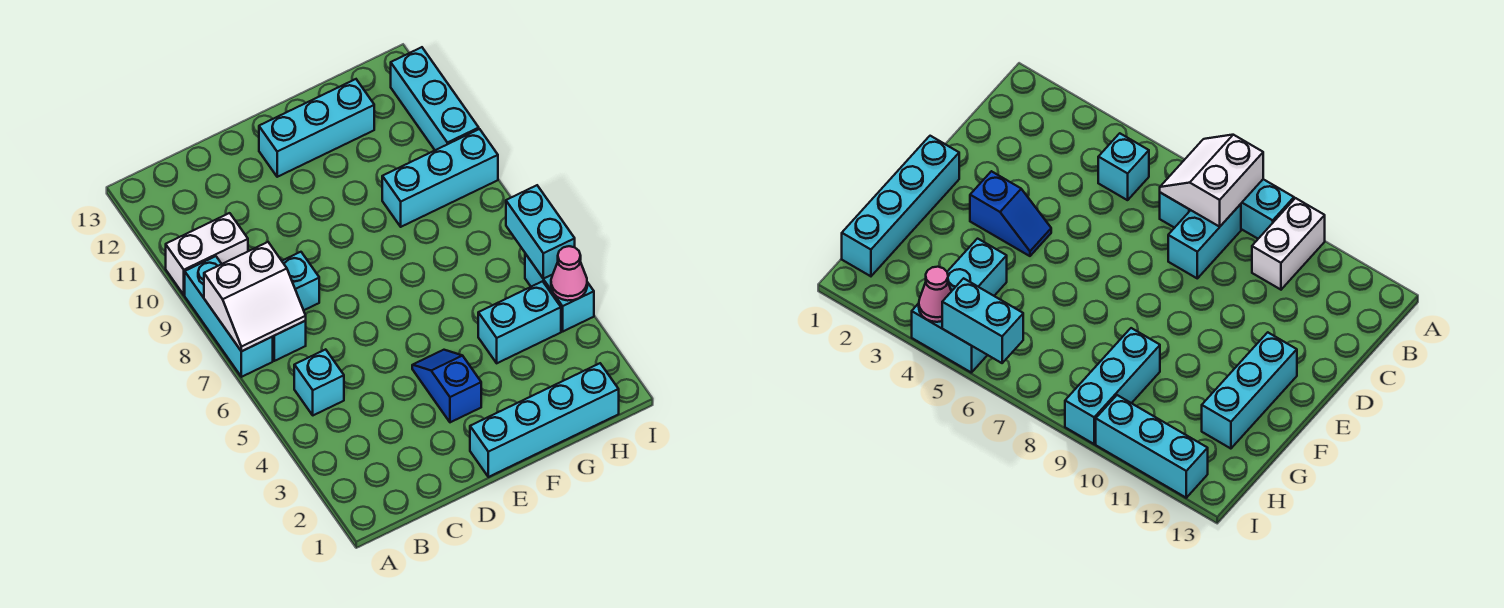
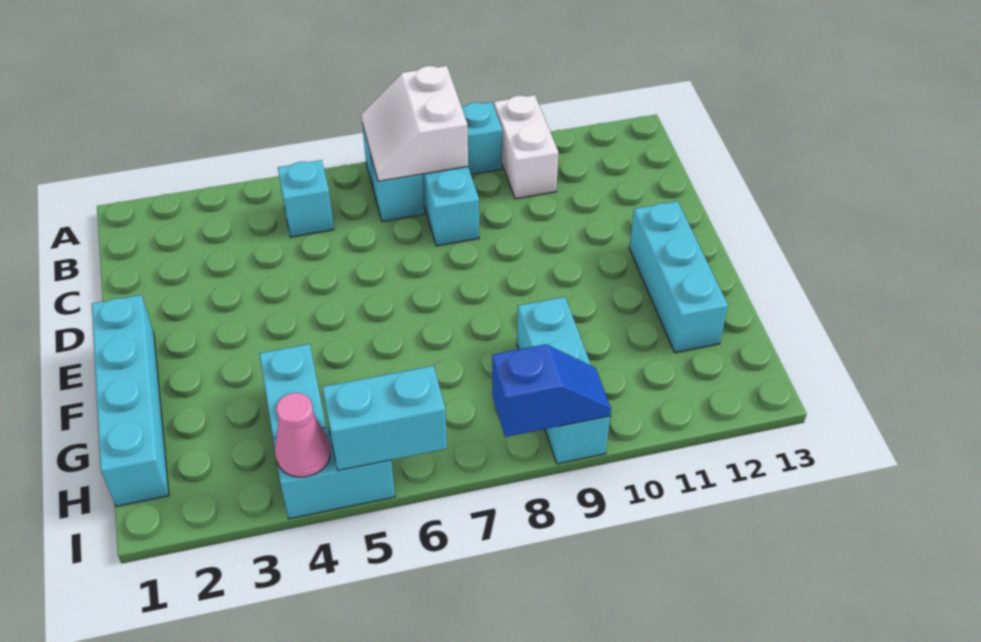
blue slope E3:E4 level 1 top 3 -> blue slope I8:I9 level 2 top 8
cyan brick I10:I12 level 1 -> none

